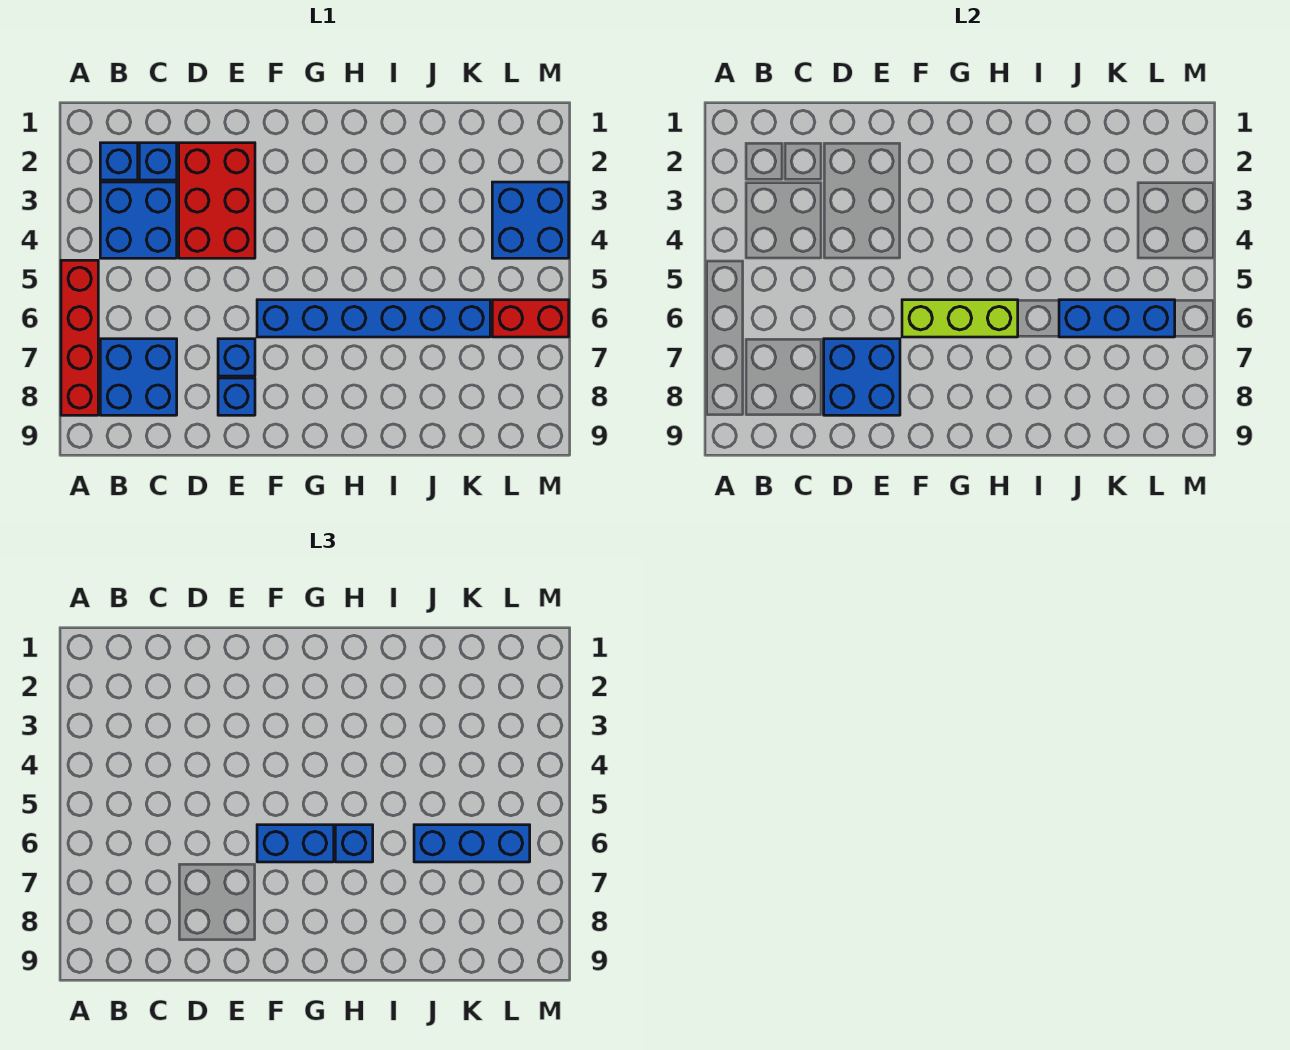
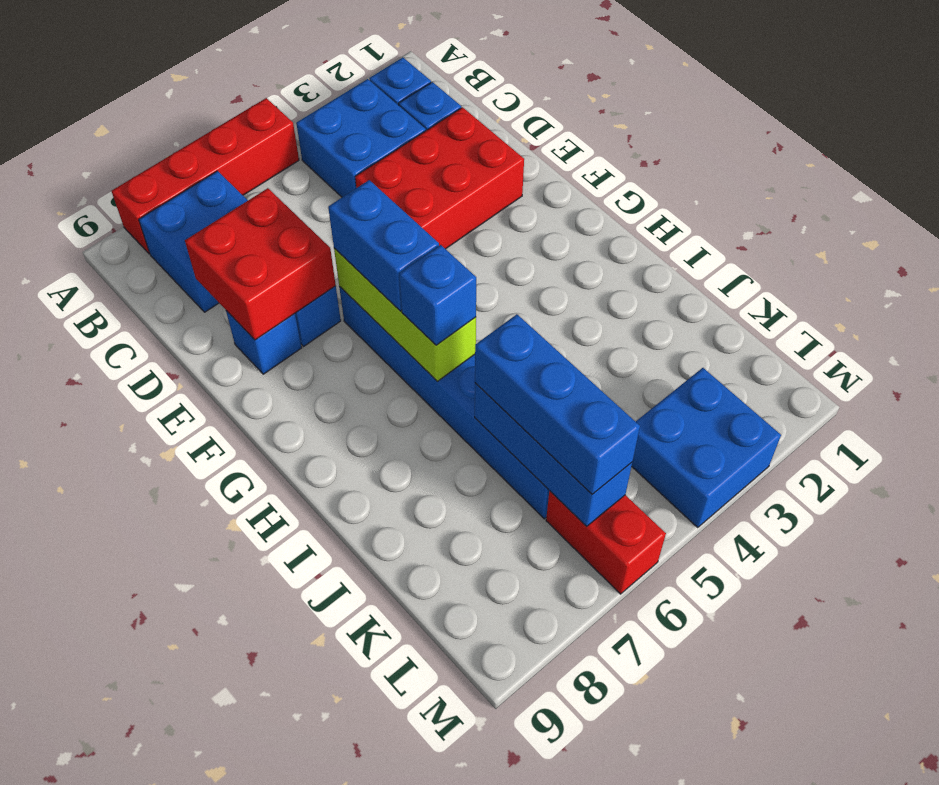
blue brick D7:E8 level 2 -> red brick D7:E8 level 2

